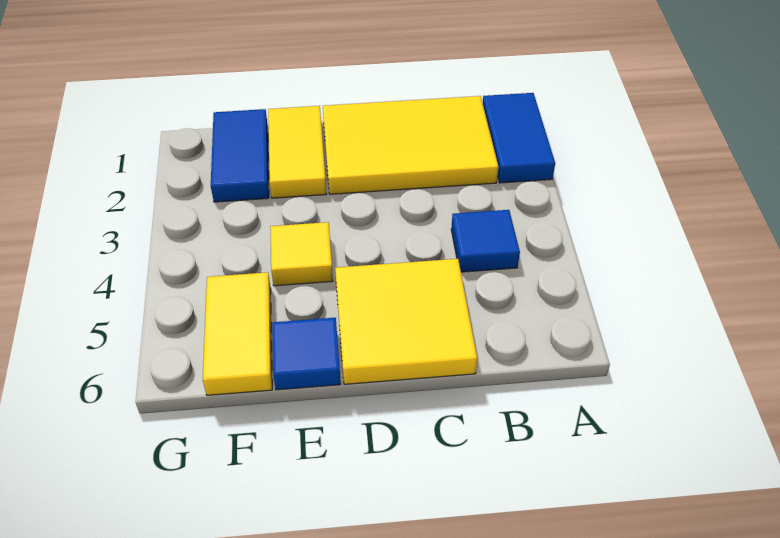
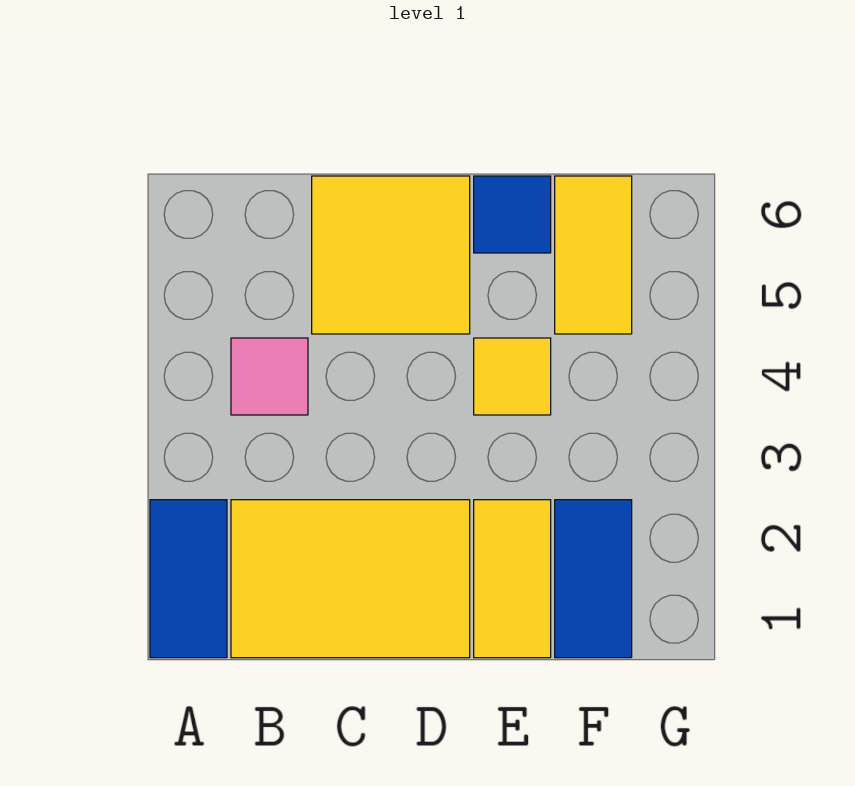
blue tile B4 level 1 -> pink tile B4 level 1

